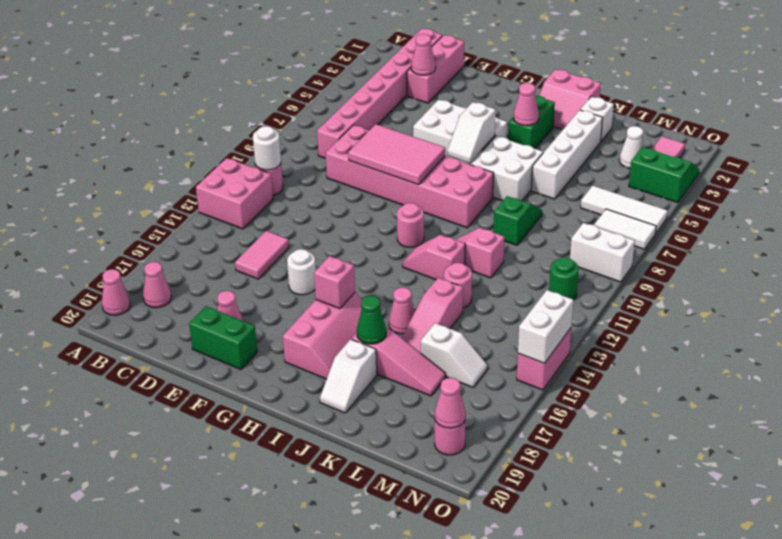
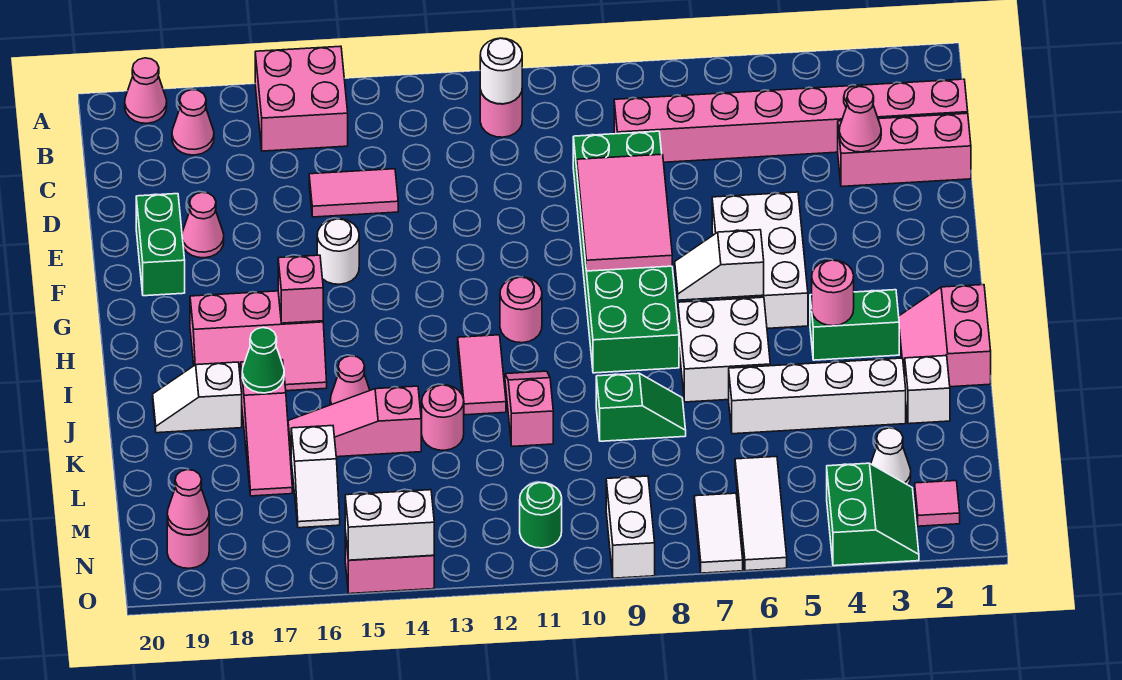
pink brick A12:B13 level 1 -> pink brick A15:B16 level 1
pink brick D8:I9 level 1 -> green brick D8:I9 level 1
pink cone I4 level 2 -> pink round brick I4 level 2
pink slope I12:J12 level 1 top J -> pink tile I12:J12 level 1

